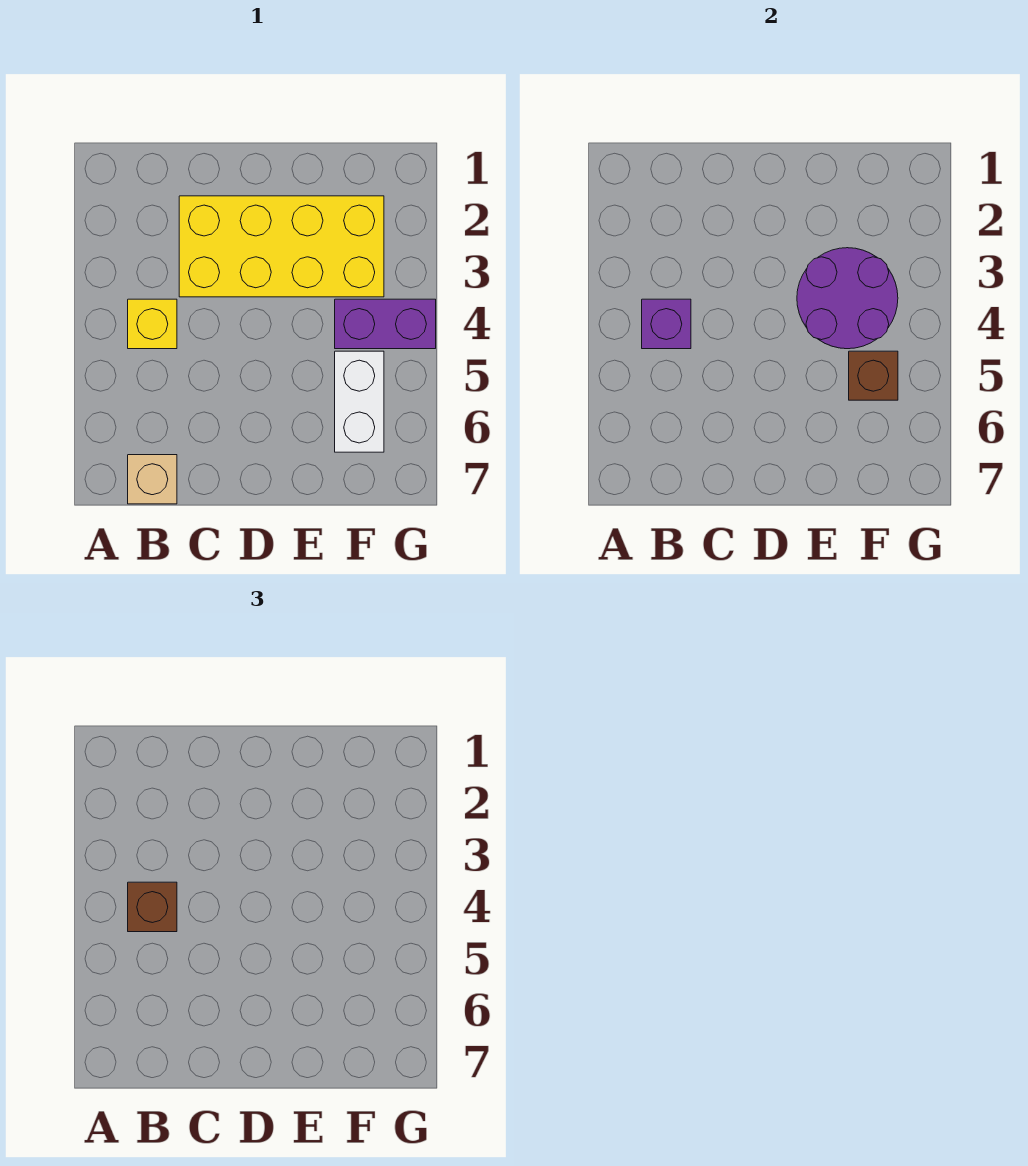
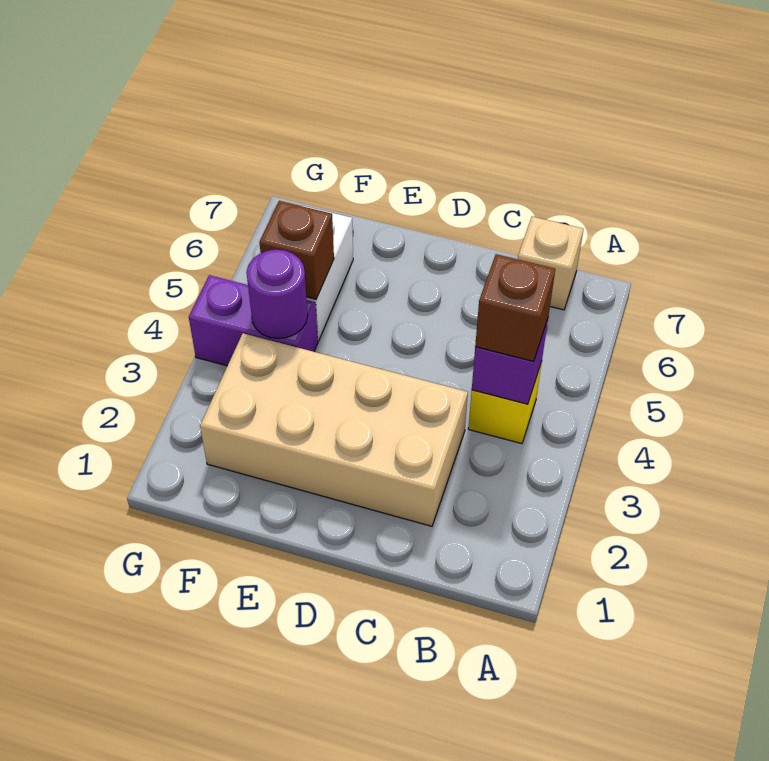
yellow brick C2:F3 level 1 -> tan brick C2:F3 level 1
purple round brick E3:F4 level 2 -> purple round brick F4 level 2

